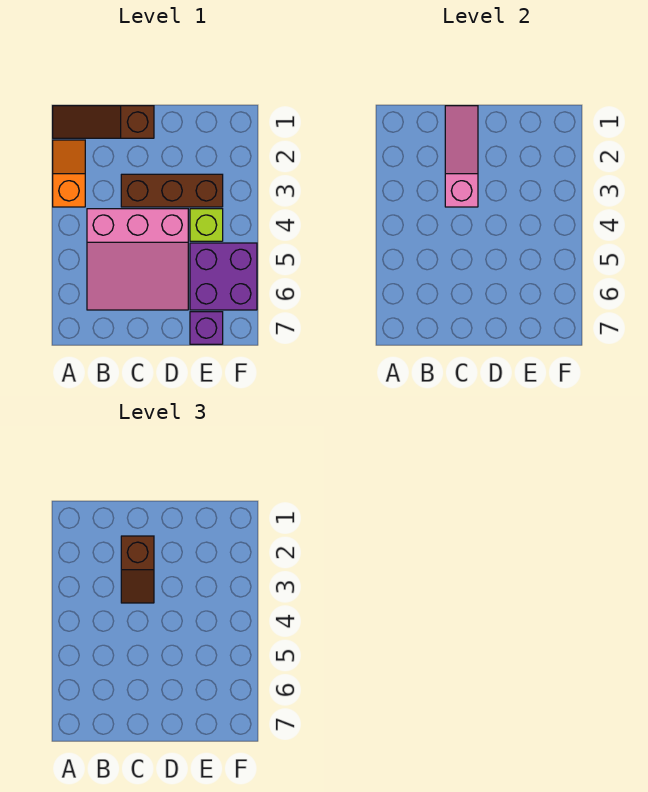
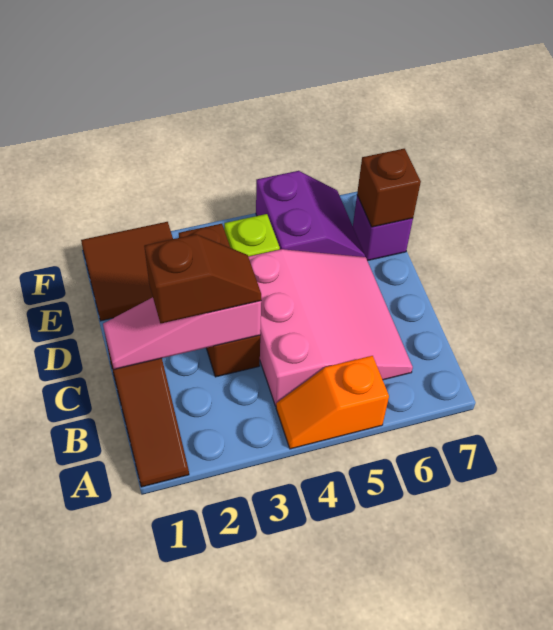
orange slope A2:A3 level 1 top 3 -> orange slope A4:A5 level 1 top 5
none -> brown tile E1:F2 level 1
purple brick E5:F6 level 1 -> purple slope E5:F6 level 1 top 5
none -> brown brick E7 level 2

